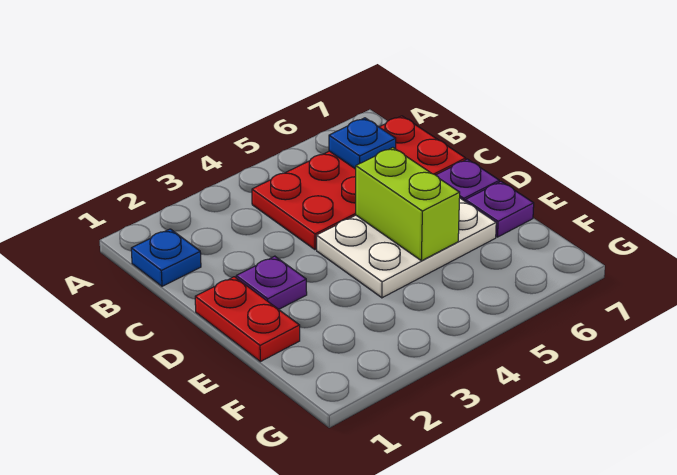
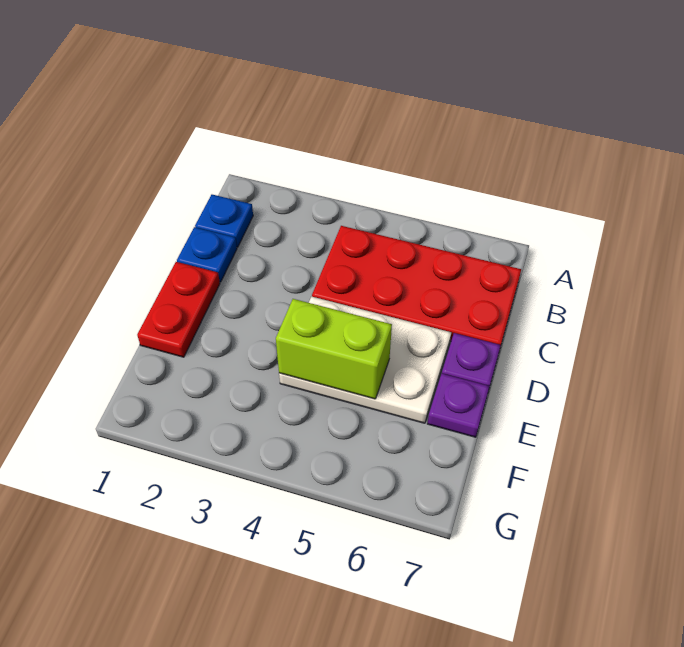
blue plate B6 level 2 -> blue plate C1 level 1
purple plate D2 level 1 -> none
lime brick D5:E5 level 2 -> lime brick E4:E5 level 2

